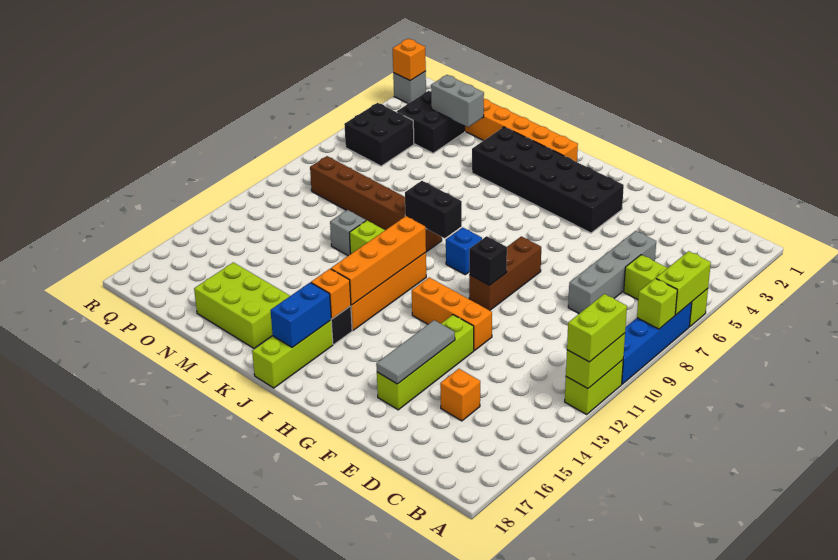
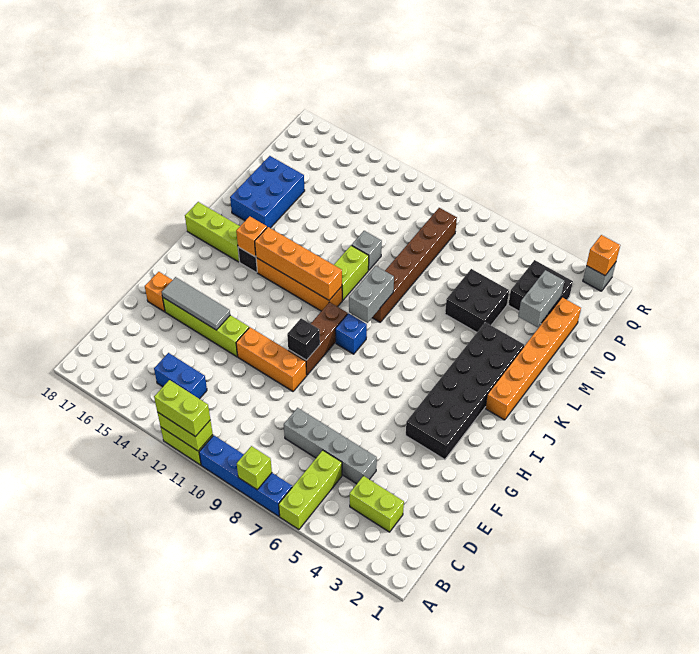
lime brick A6:A7 level 2 -> lime brick C3:C4 level 1
orange brick D15 level 1 -> orange brick F17 level 1
orange brick F12:H12 level 1 -> orange brick F10:F12 level 1
brown brick G8:G10 level 1 -> brown brick G10:I10 level 1
black brick J9:K9 level 2 -> grey brick J9:K9 level 2
blue brick J16:J17 level 2 -> blue brick C13:C14 level 1
lime brick L16:N17 level 1 -> blue brick L16:N17 level 1
black brick P5:Q6 level 1 -> black brick M5:N6 level 1

